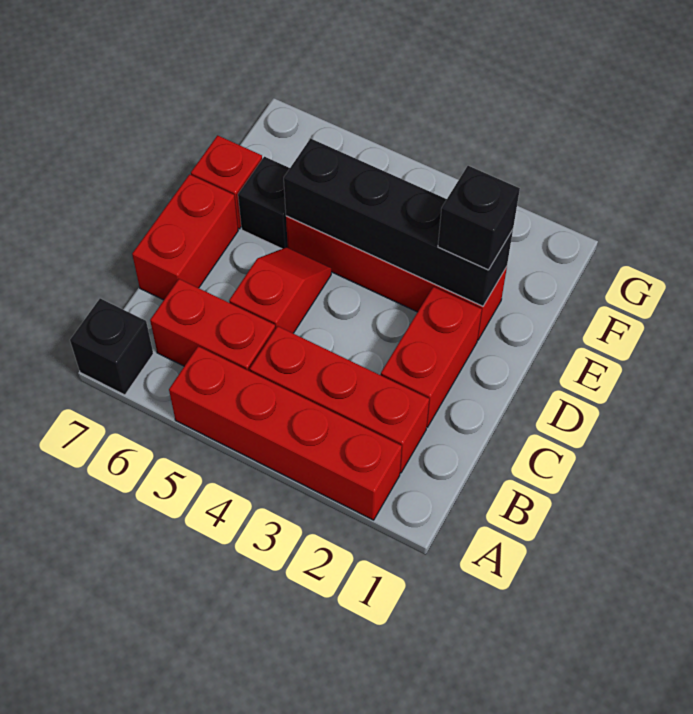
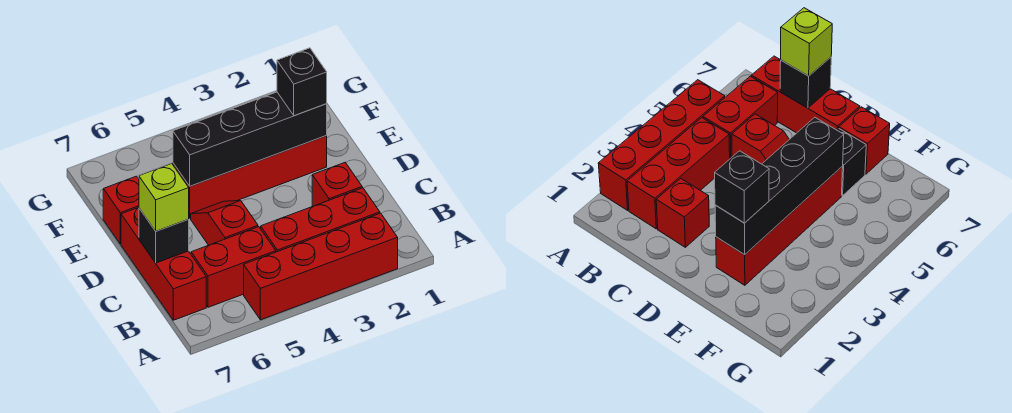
black brick A7 level 1 -> black brick C7 level 2
red brick C2:D2 level 1 -> red brick C2 level 1
red brick C7:D7 level 1 -> red brick B7:D7 level 1
none -> lime brick C7 level 3

